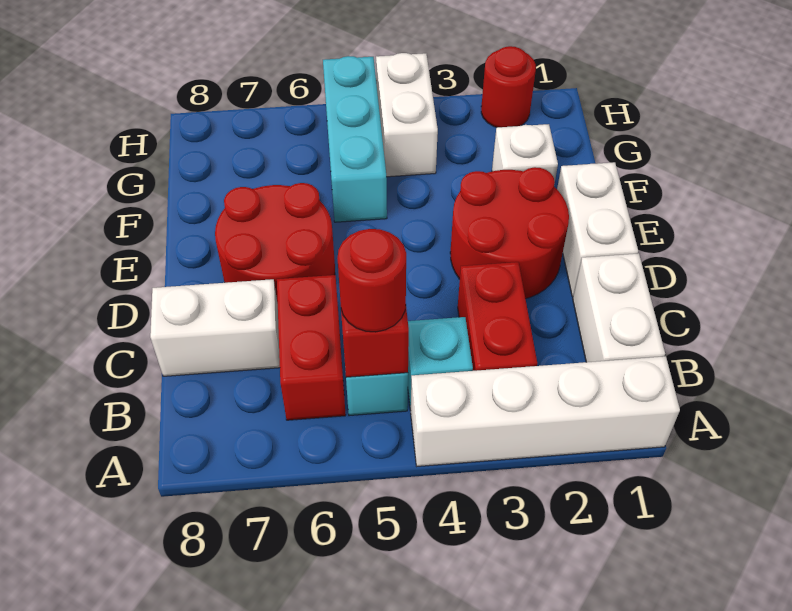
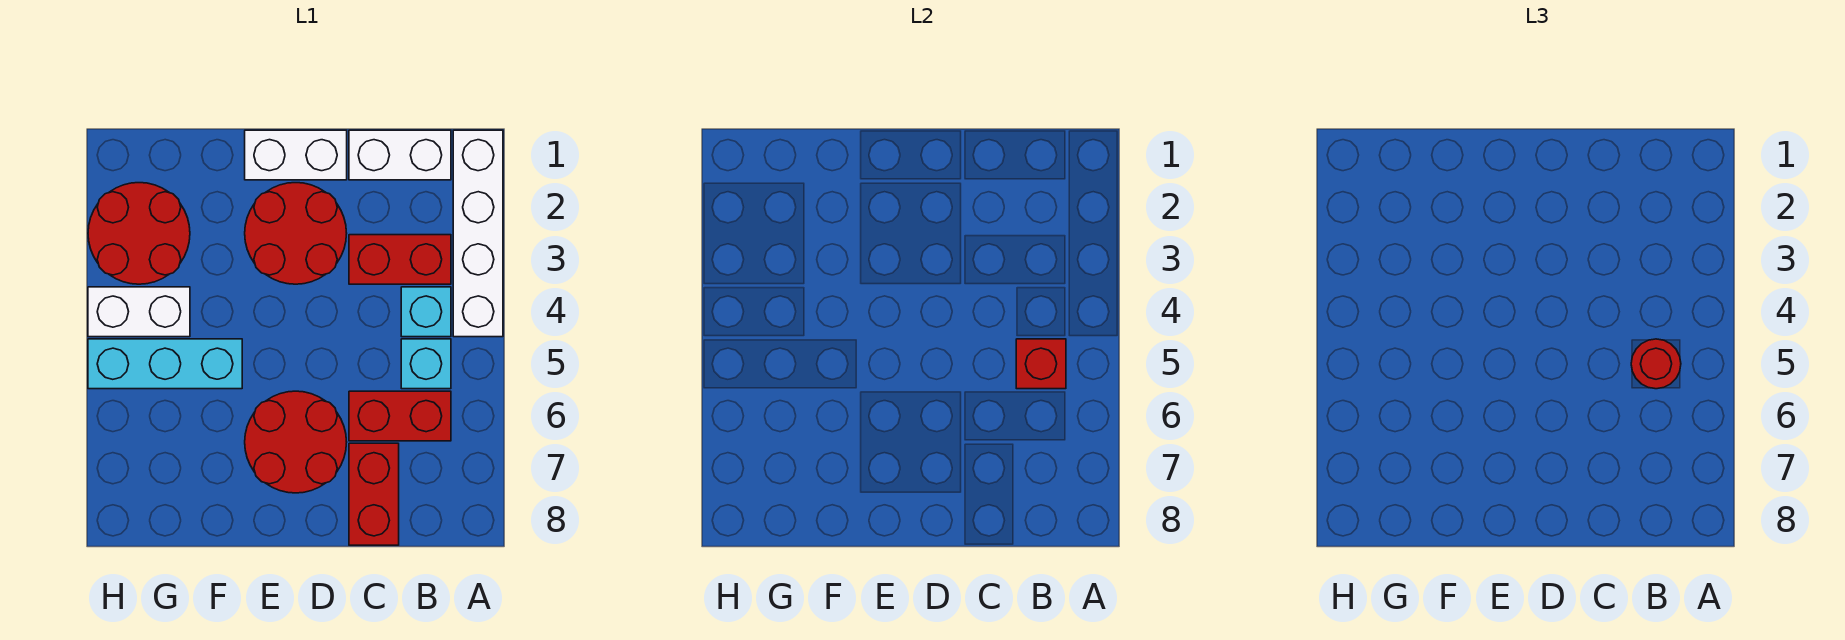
white brick C7:C8 level 1 -> red brick C7:C8 level 1
white brick F2 level 1 -> none
red round brick H2 level 1 -> red round brick G2:H3 level 1

